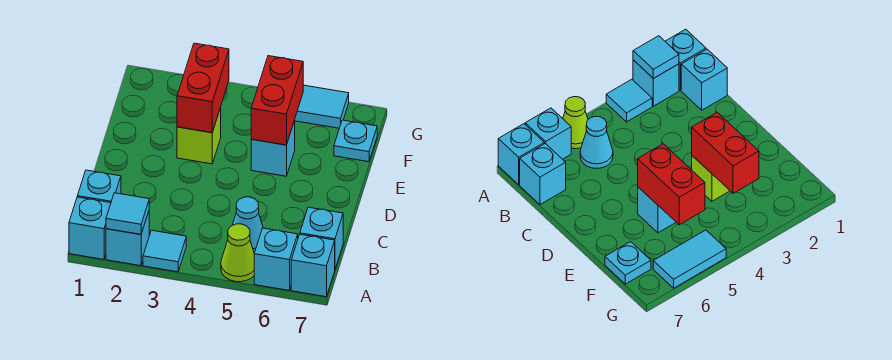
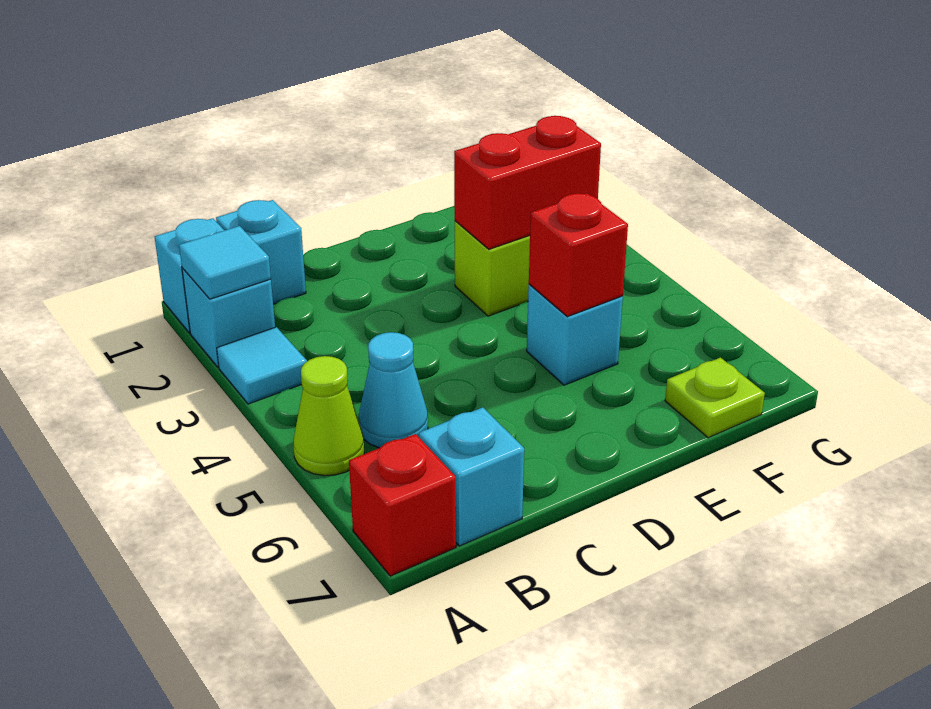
cyan brick A6 level 1 -> none
cyan brick A7 level 1 -> red brick A7 level 1
red brick E5:F5 level 2 -> red brick E5 level 2
cyan plate F7 level 1 -> lime plate F7 level 1
cyan tile G5:G6 level 1 -> none

